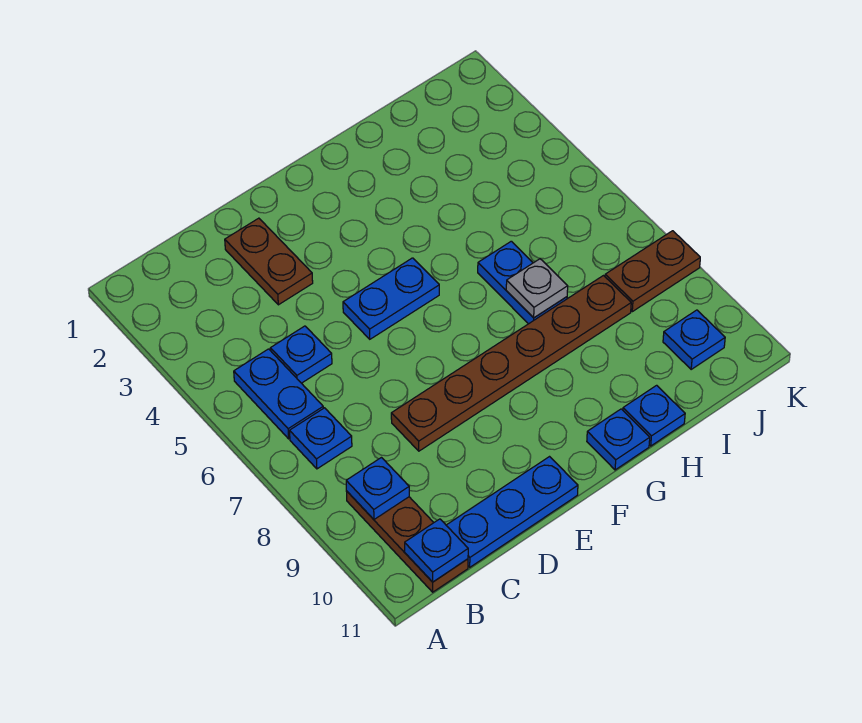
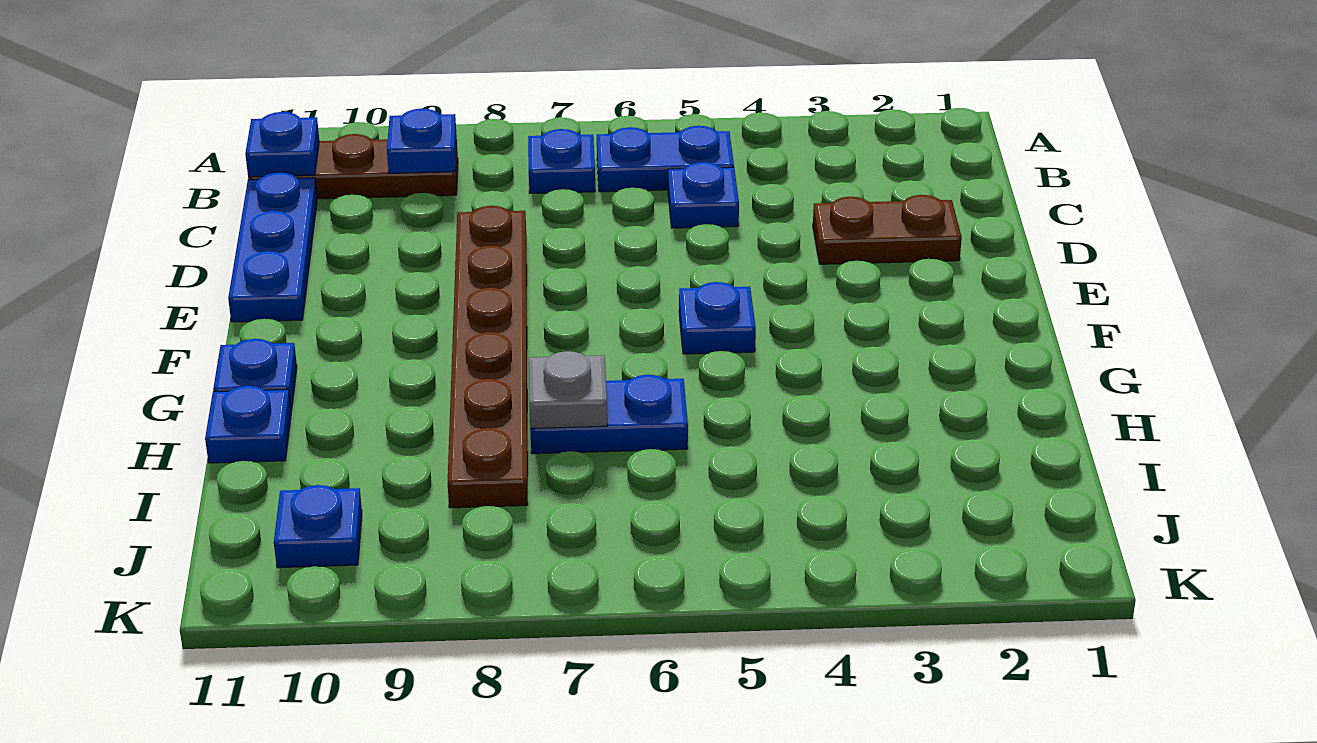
blue plate E5:F5 level 1 -> blue plate F5 level 1
brown plate J8:K8 level 1 -> none

